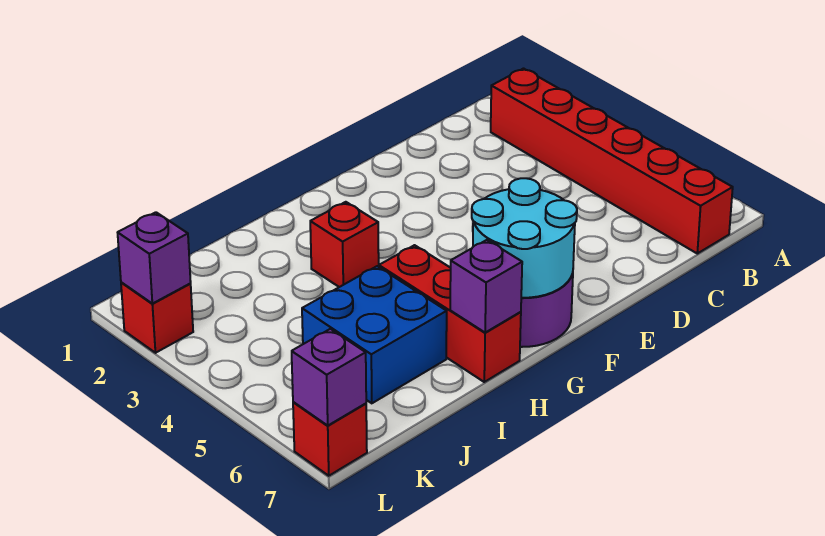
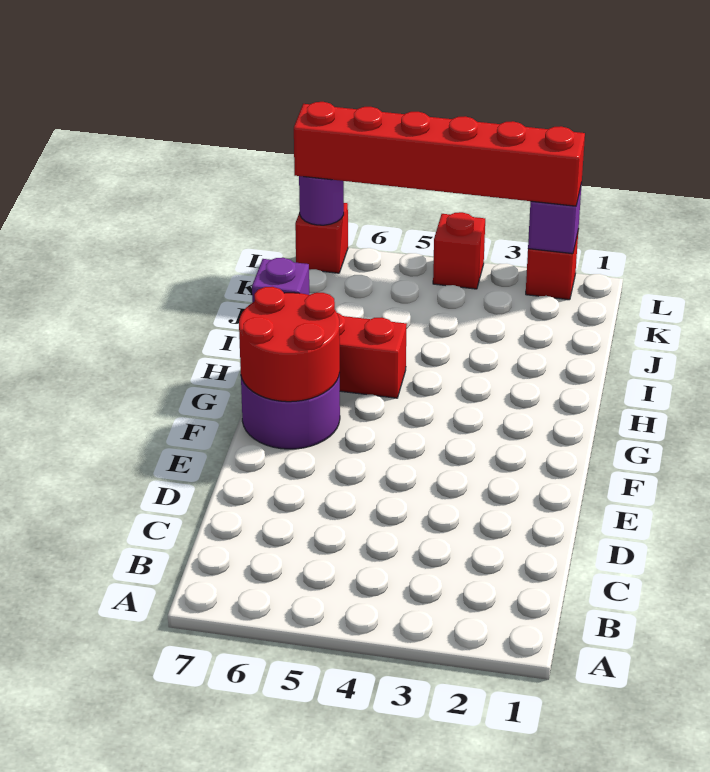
red brick B2:B7 level 1 -> red brick L2:L7 level 3
cyan round brick F6:G7 level 2 -> red round brick F6:G7 level 2
red brick H3 level 1 -> red brick L4 level 1
blue brick I5:J6 level 1 -> none
purple brick L7 level 2 -> purple round brick L7 level 2

